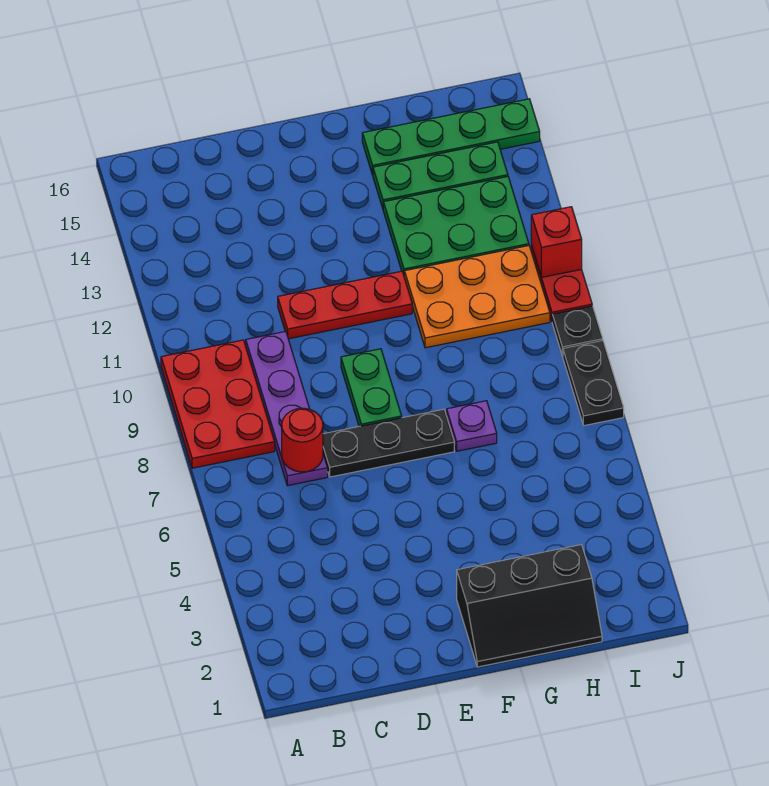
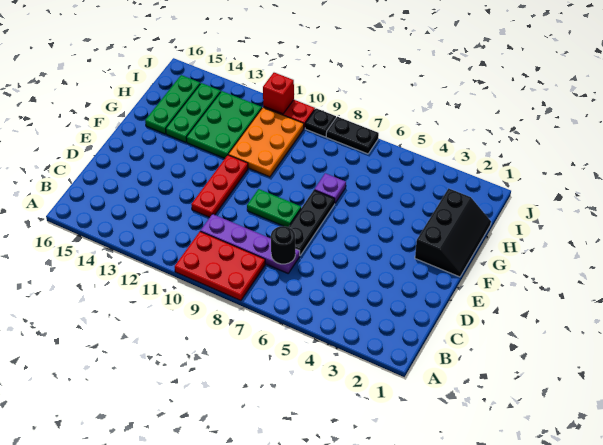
red round brick C7 level 2 -> black round brick C7 level 2
green plate G15:J15 level 1 -> green plate G15:I15 level 1

